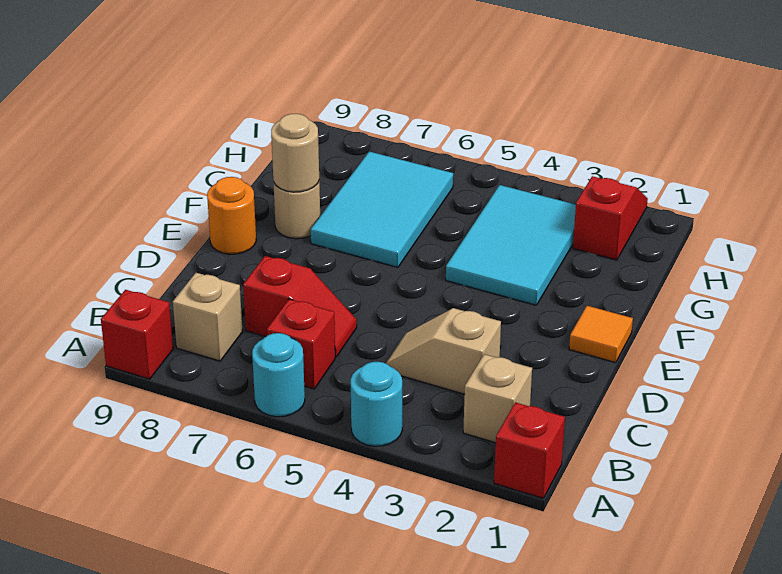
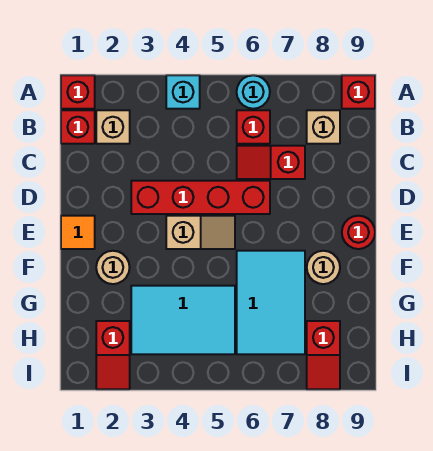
cyan round brick A4 level 1 -> cyan brick A4 level 1
none -> red brick B1 level 1
tan slope C3:C4 level 1 top 3 -> tan slope E4:E5 level 1 top 4
none -> red brick D3:D6 level 1
orange round brick E9 level 1 -> red round brick E9 level 1
cyan tile F3:H4 level 1 -> cyan tile G3:H5 level 1
tan round brick F8 level 2 -> tan round brick F2 level 1
none -> red slope H8:I8 level 1 top H

